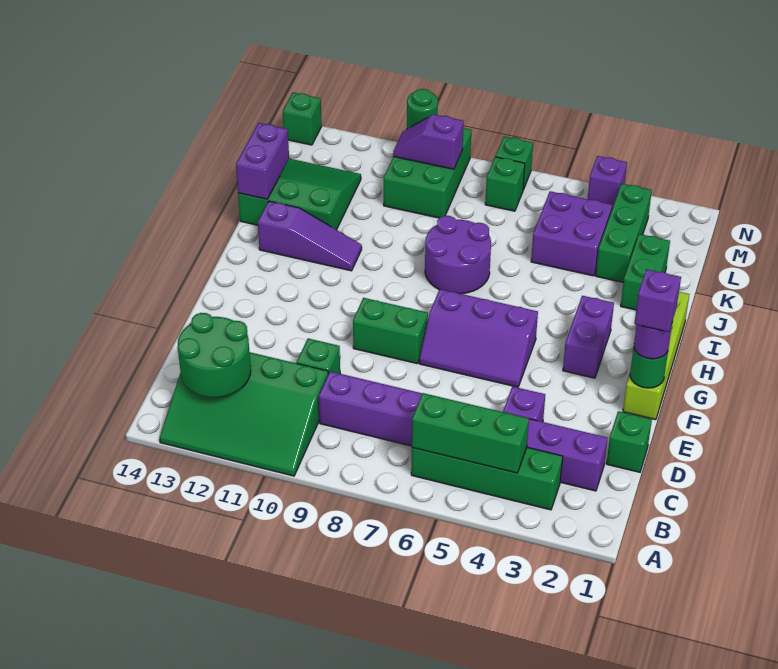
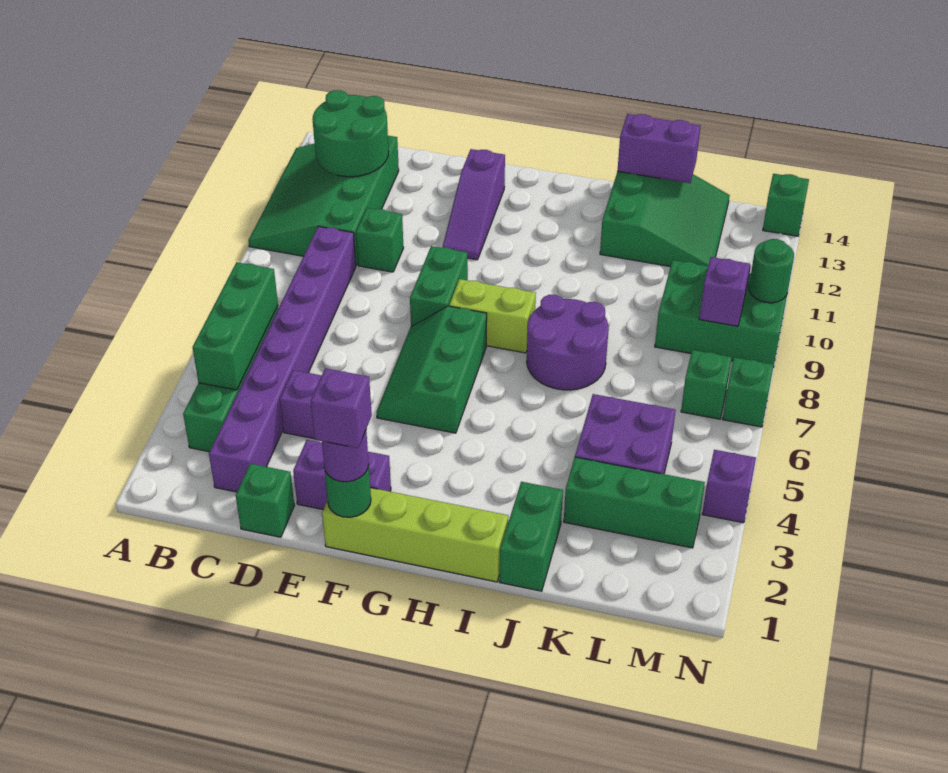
purple slope F5:G7 level 1 top G -> green slope F5:G7 level 1 top G
purple brick G3:H3 level 1 -> purple brick E2:F2 level 1
none -> lime brick G8:H8 level 1
purple slope I11:I13 level 1 top 13 -> purple slope F11:F13 level 1 top 13
green brick J2:K2 level 1 -> green brick J1:J2 level 1

